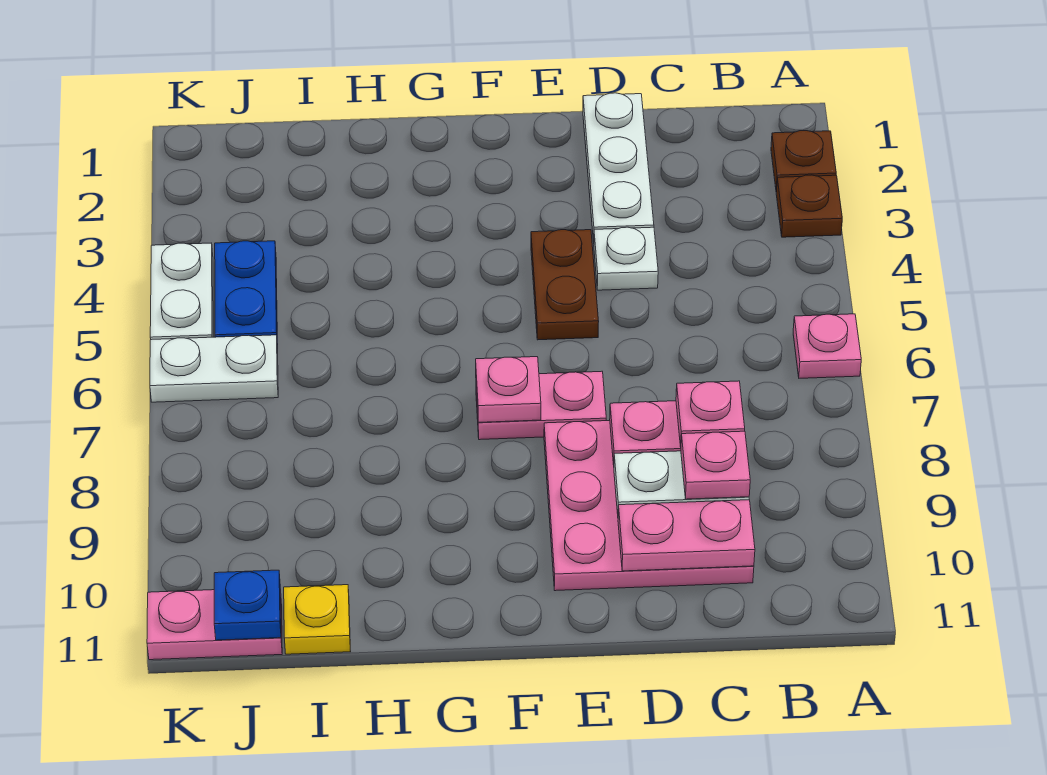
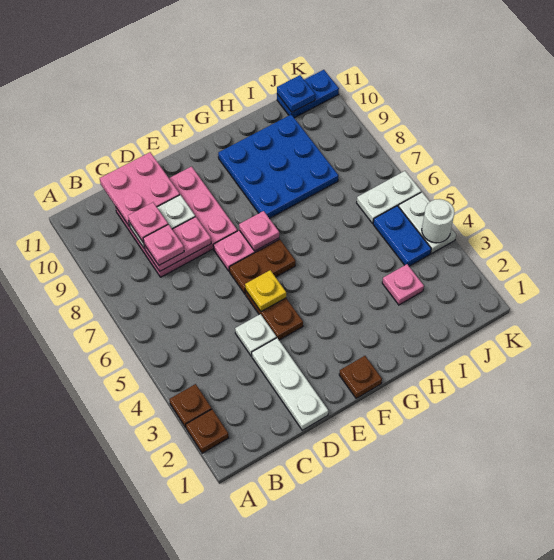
pink plate A6 level 1 -> pink plate I3 level 1
pink plate C10:D10 level 2 -> pink plate C10:D11 level 2
none -> brown plate E6:F6 level 1
none -> brown plate F1 level 1
none -> blue plate G8:I10 level 1
yellow plate I11 level 1 -> yellow plate E5 level 2
pink plate J11:K11 level 1 -> blue plate J11:K11 level 1
none -> white round brick K4 level 2

